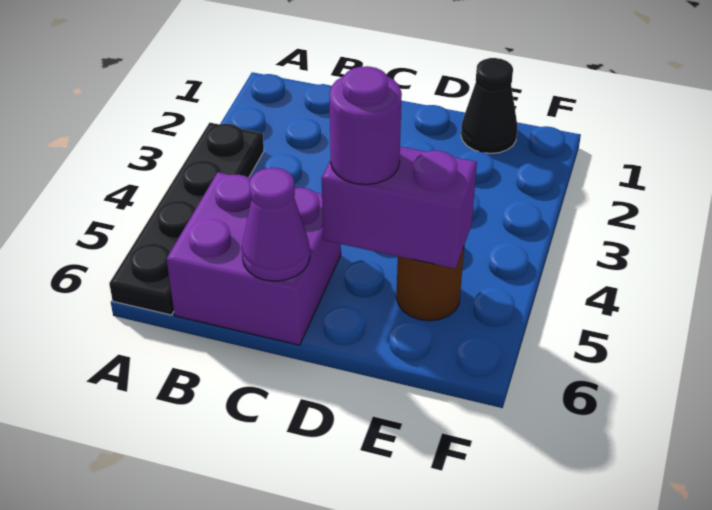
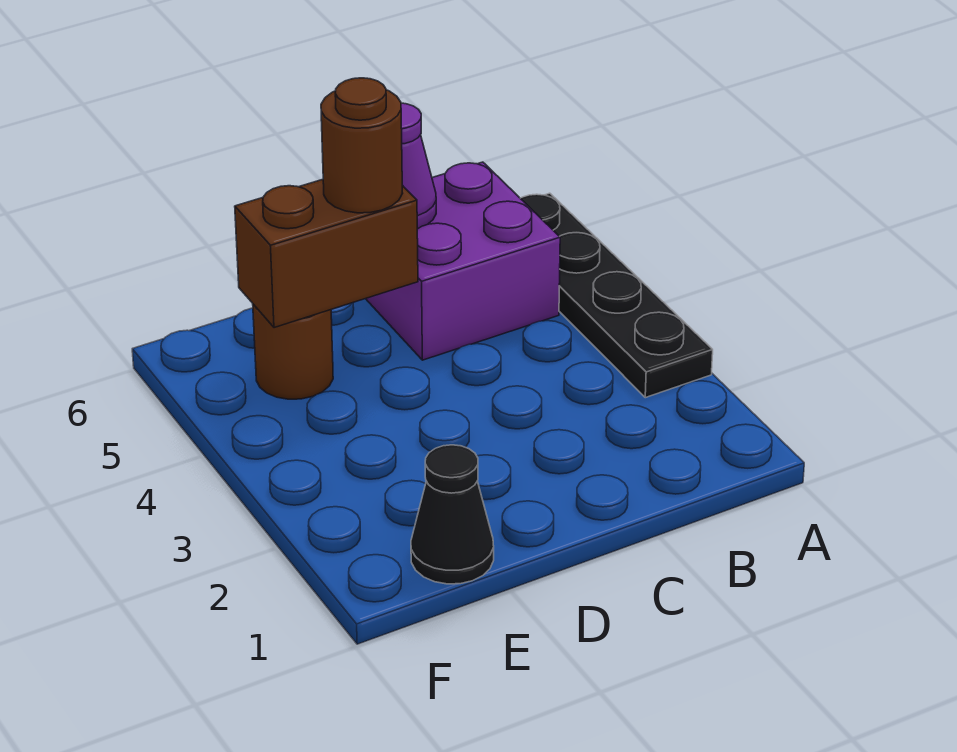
purple brick D5:E5 level 2 -> brown brick D5:E5 level 2
purple round brick D5 level 3 -> brown round brick D5 level 3

